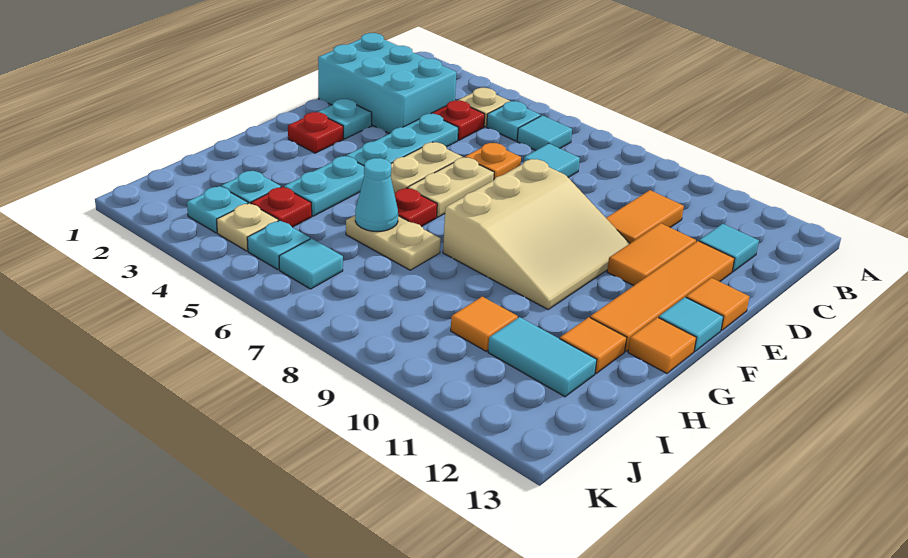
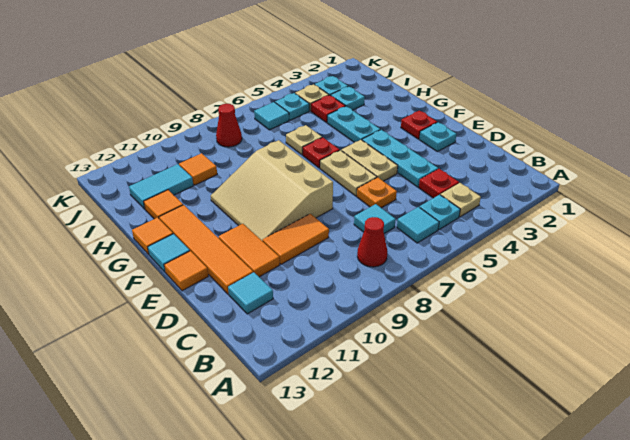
none -> red cone B8 level 1
cyan brick C1:D3 level 1 -> none
orange tile C10:D10 level 1 -> orange tile D9:D10 level 1
tan plate H6:H7 level 1 -> tan plate H6 level 1
cyan cone H6 level 2 -> none
none -> red cone J8 level 1

